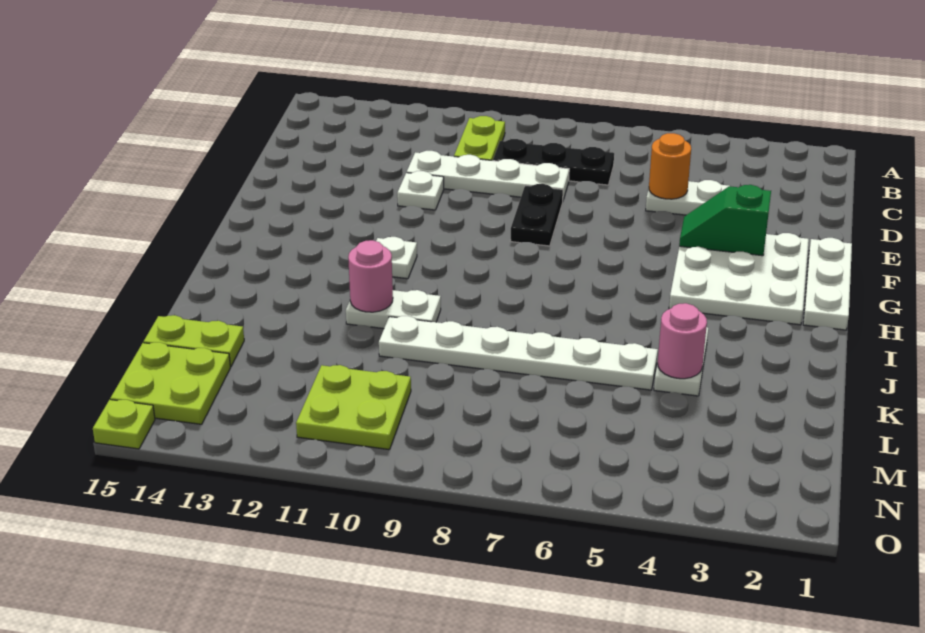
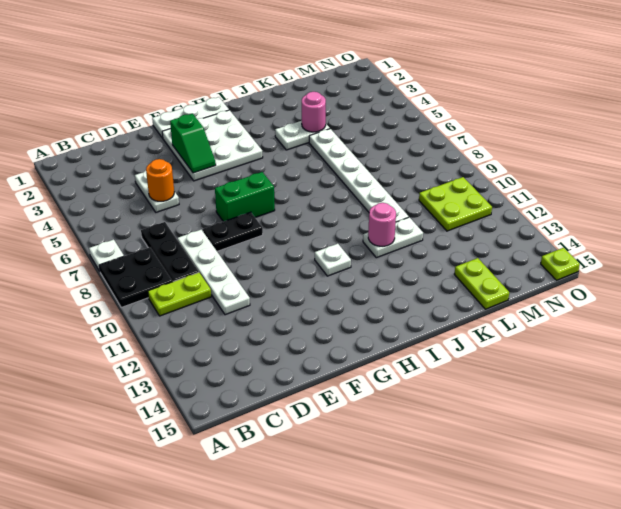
none -> black plate A8:B9 level 1
white plate E11 level 1 -> white plate A7 level 1
none -> green brick F7:G7 level 1
white plate J10:J11 level 1 -> white plate J11:K11 level 1
lime plate M14:N15 level 1 -> none

